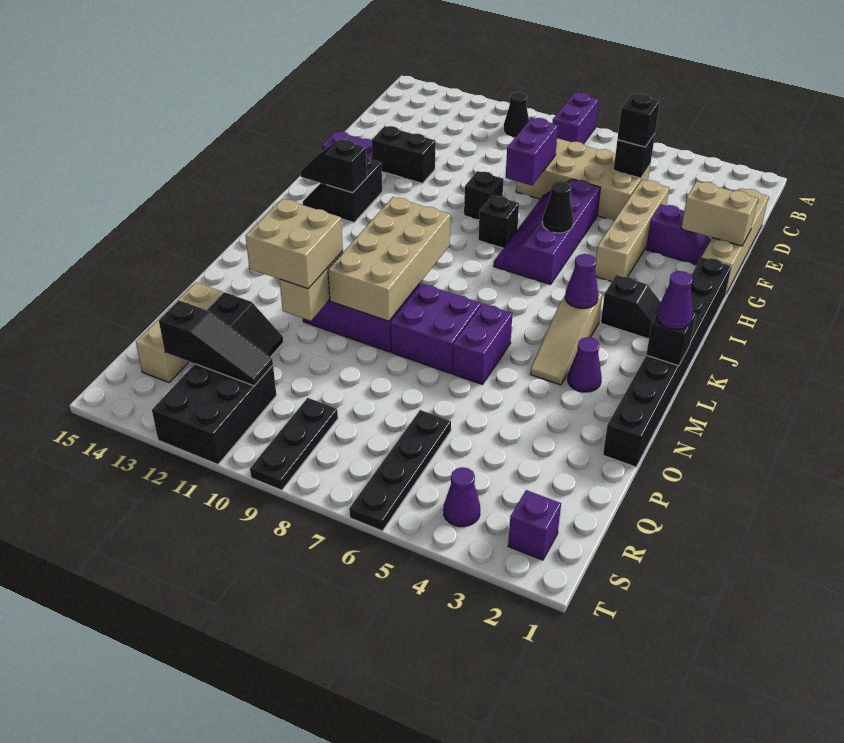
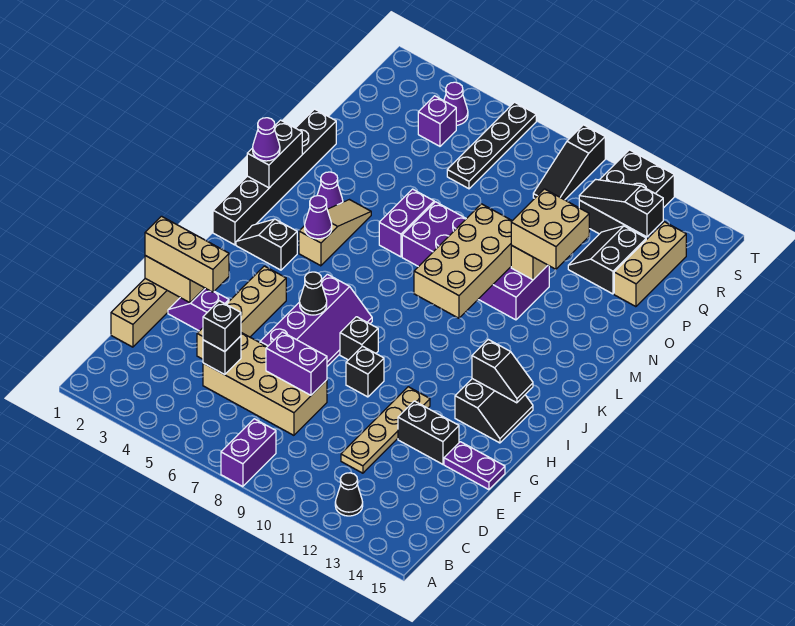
black cone B10 level 1 -> black cone B12 level 1
none -> tan plate D11:G11 level 1
purple brick E8:F8 level 2 -> purple brick E7:E8 level 2
none -> tan brick F1:F3 level 3
black brick H1:O1 level 1 -> black brick J1:O1 level 1
black brick L1 level 2 -> black brick L1:M1 level 2
black plate R9:T9 level 1 -> black slope R9:T9 level 1 top T
purple brick S2 level 1 -> purple brick R4 level 1

